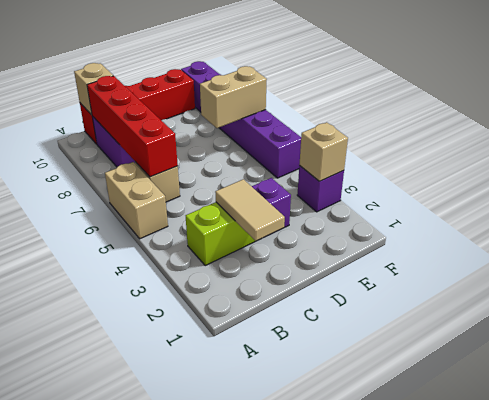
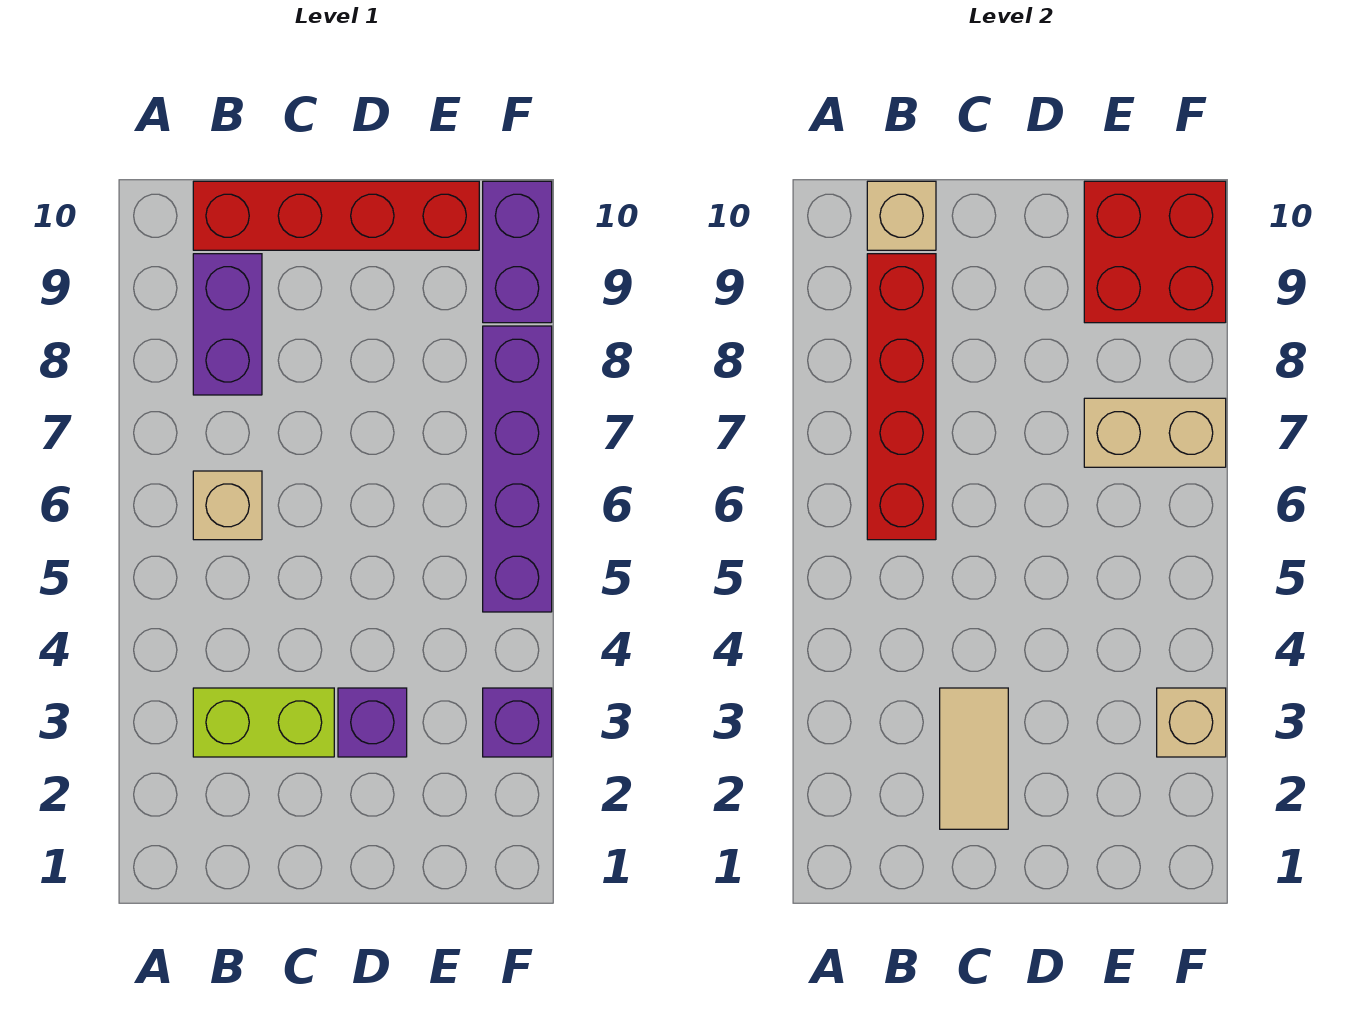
tan brick A5:A6 level 1 -> none
none -> red brick E9:F10 level 2

